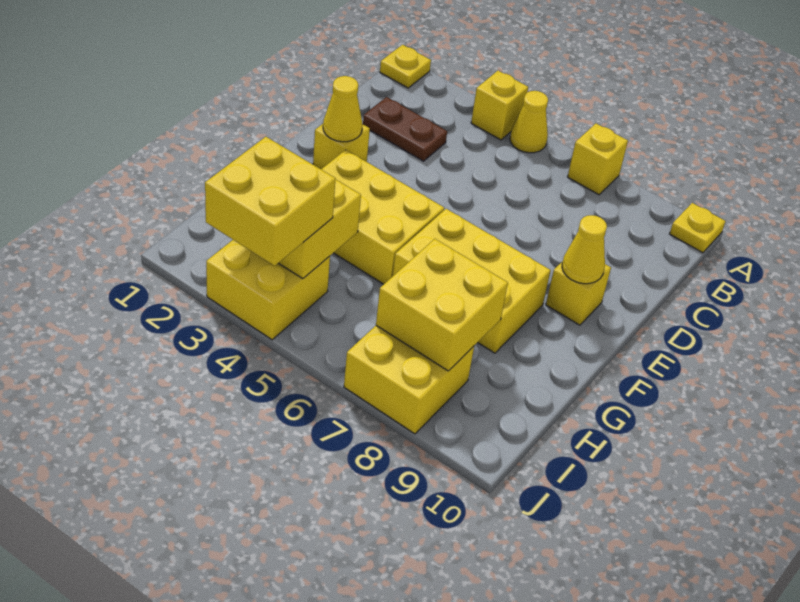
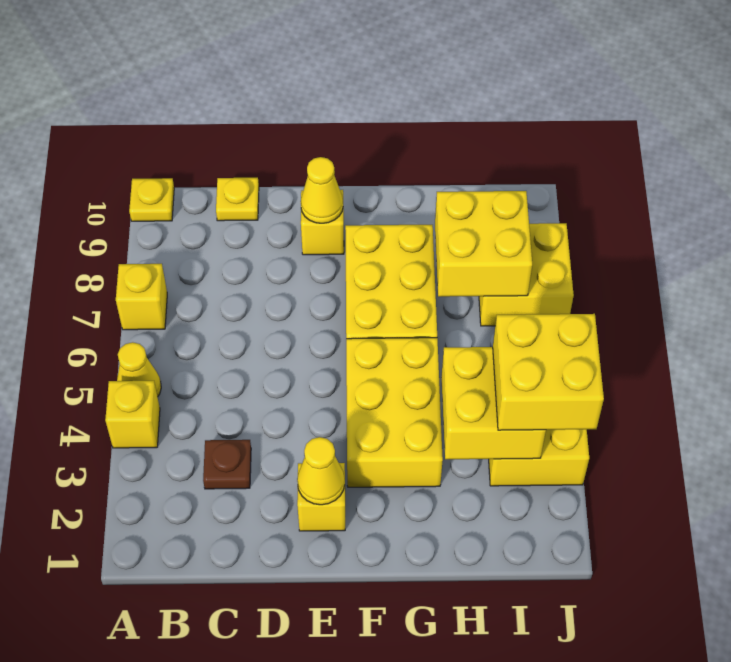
yellow plate A1 level 1 -> yellow plate C10 level 1
brown plate C2:C3 level 1 -> brown plate C3 level 1

